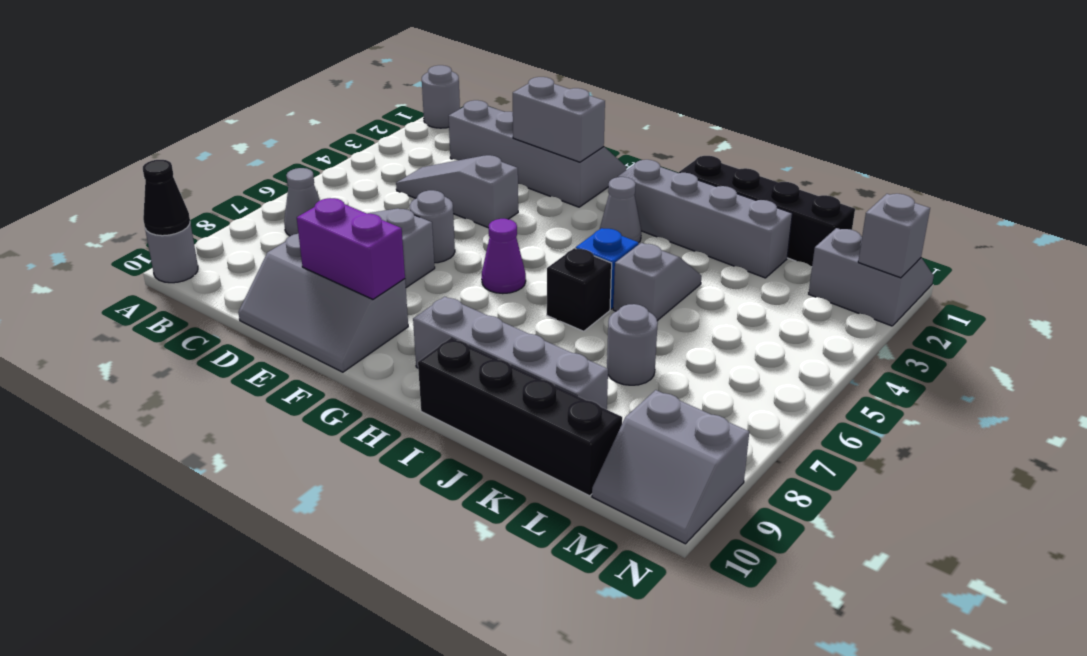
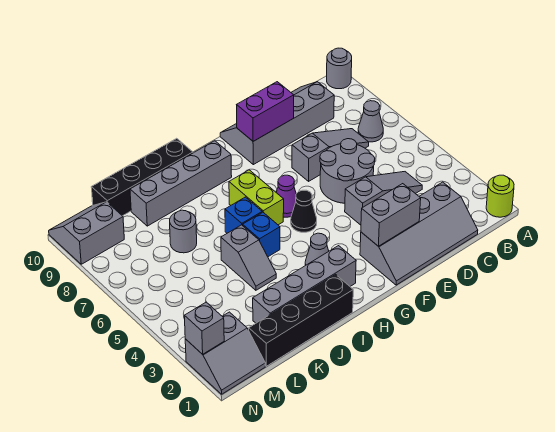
grey round brick A1 level 1 -> lime round brick A1 level 1
black cone A10 level 2 -> black cone G5 level 1
grey slope D9:F10 level 1 top 9 -> grey slope C9:F10 level 1 top 9
grey round brick E6 level 1 -> grey round brick D5:E6 level 1
none -> lime brick H6:H7 level 1
black brick I6 level 1 -> blue brick I6 level 1

